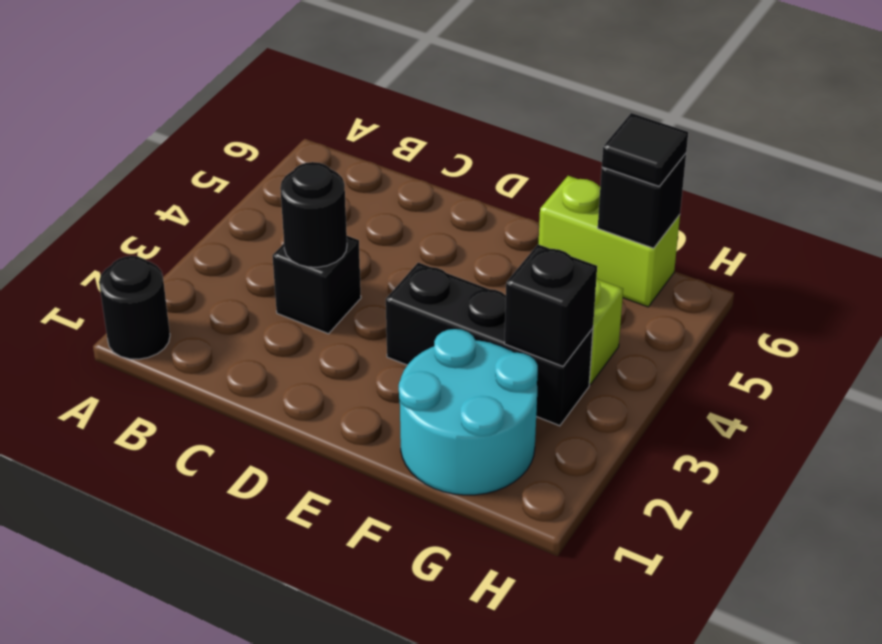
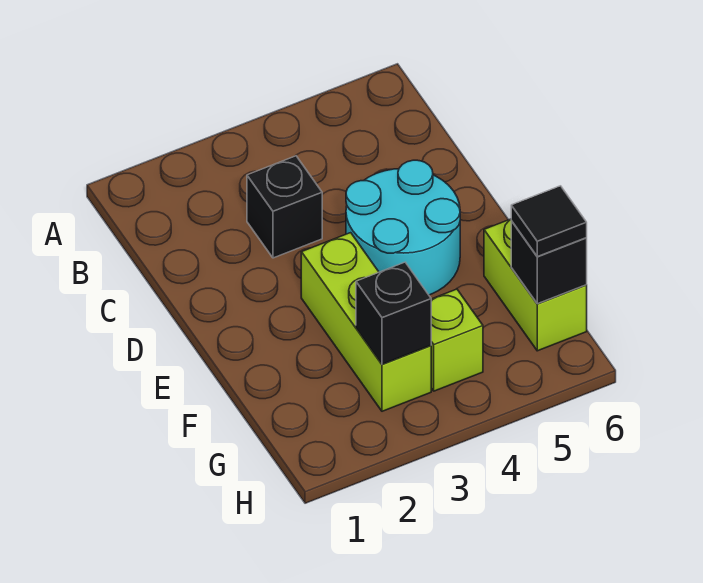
black round brick A1 level 1 -> none
black round brick C3 level 2 -> none
black brick E3:G3 level 1 -> lime brick E3:G3 level 1
cyan round brick F1:G2 level 1 -> cyan round brick D4:E5 level 1

